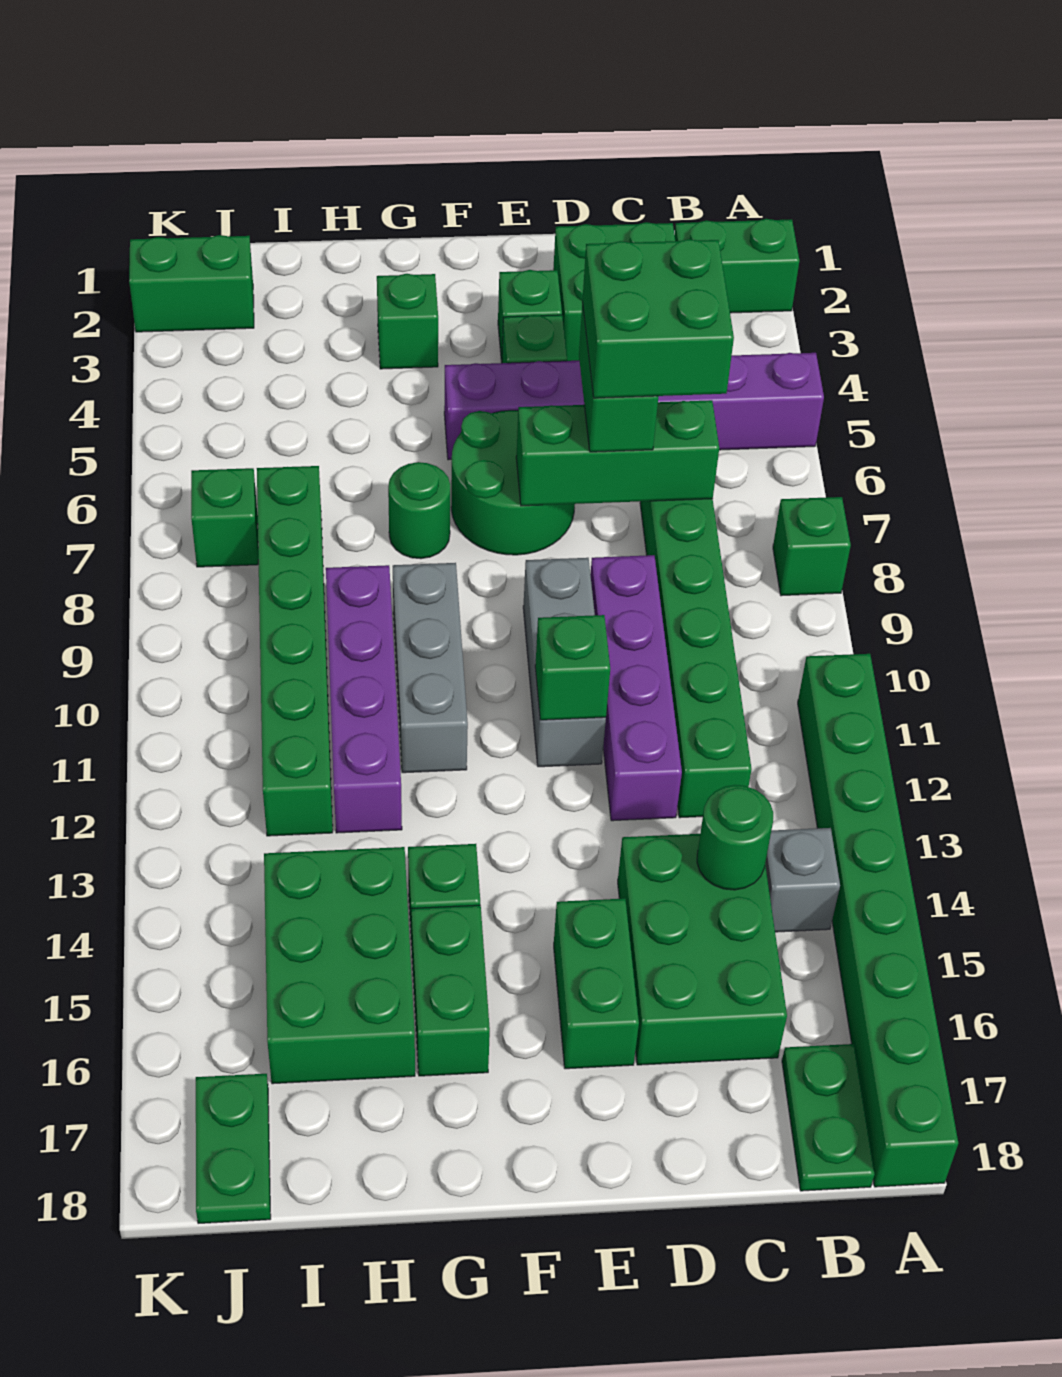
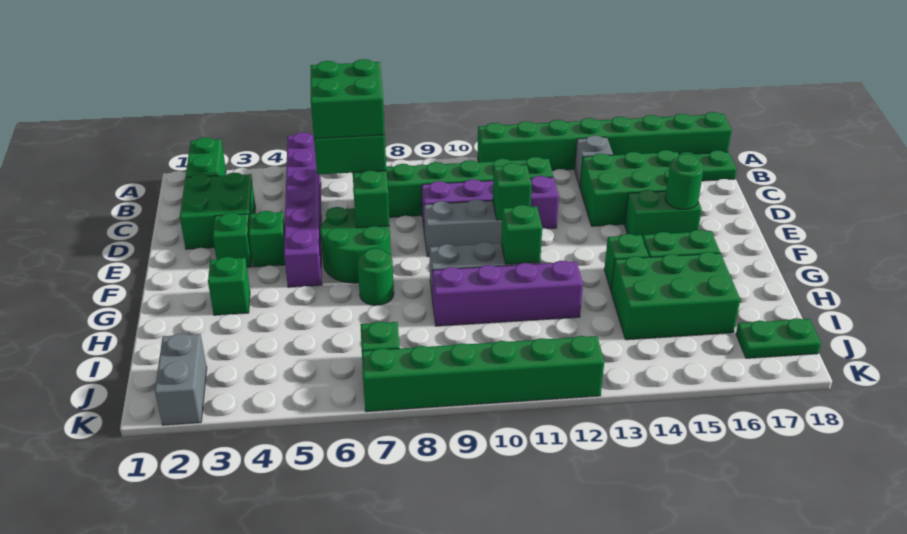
green brick A8 level 1 -> green brick G11 level 2
green round brick C14 level 2 -> green round brick E16 level 2
green brick I7:I12 level 1 -> green brick K7:K12 level 1
green brick J2:K2 level 1 -> grey brick J2:K2 level 1

